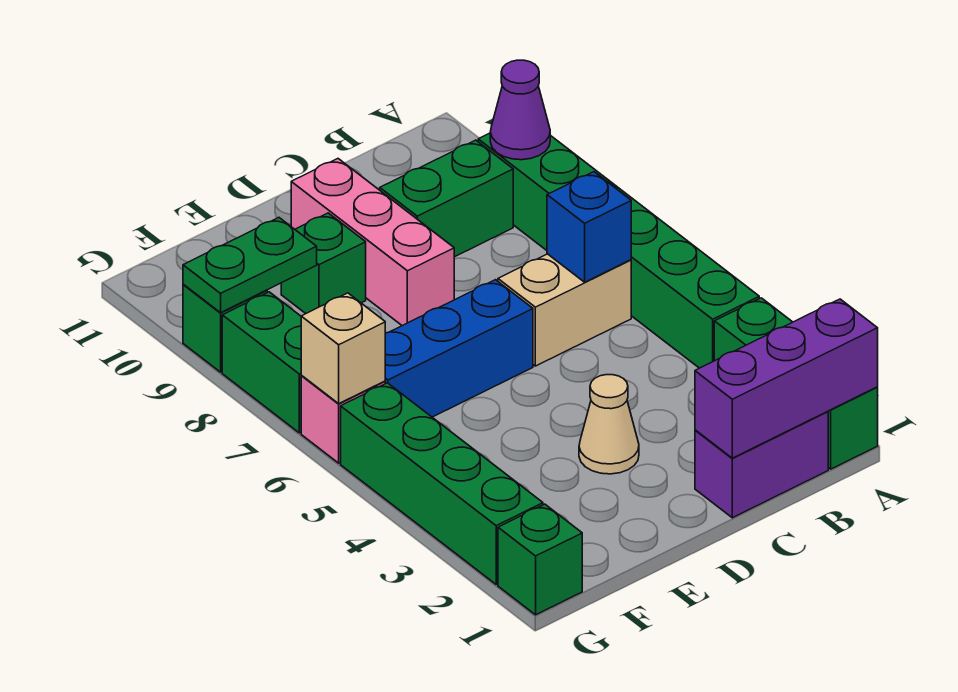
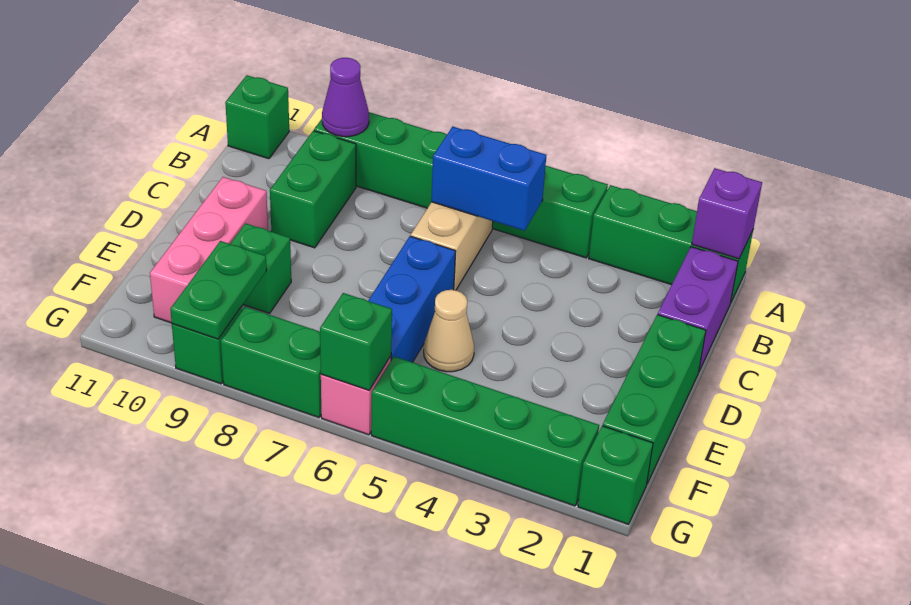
purple brick A1:C1 level 2 -> purple brick A1 level 2
none -> green brick A11 level 1
blue brick B6 level 2 -> blue brick B5:B6 level 2
none -> green brick D1:F1 level 1
tan cone D3 level 1 -> tan cone E5 level 1
pink brick D8:D10 level 1 -> pink brick D10:F10 level 1
tan brick G6 level 2 -> green brick G6 level 2

